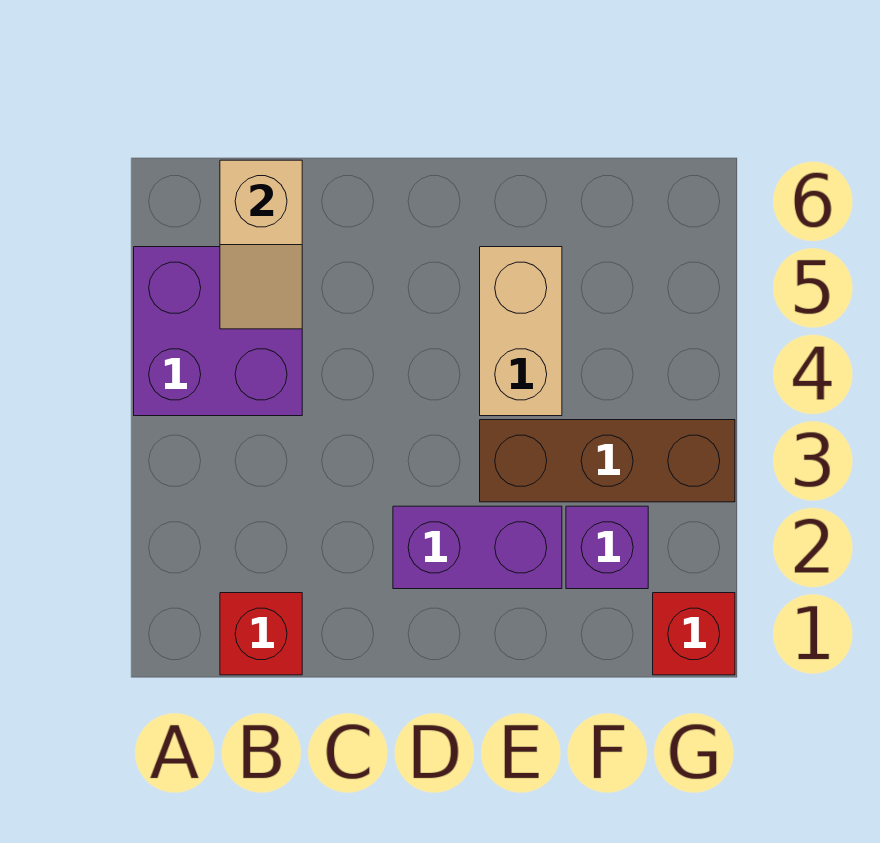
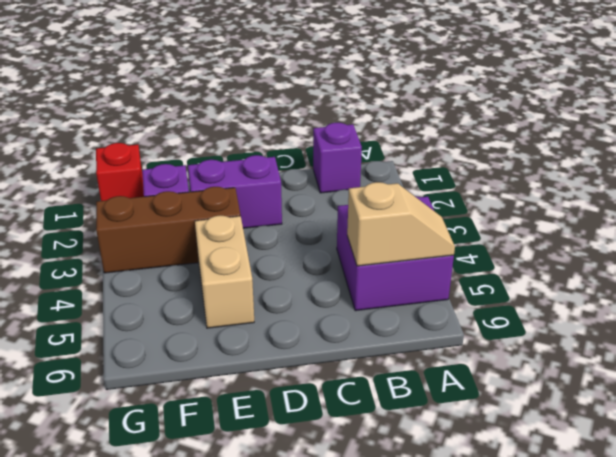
red brick B1 level 1 -> purple brick B1 level 1
tan slope B5:B6 level 2 top 6 -> tan slope A5:B5 level 2 top B

